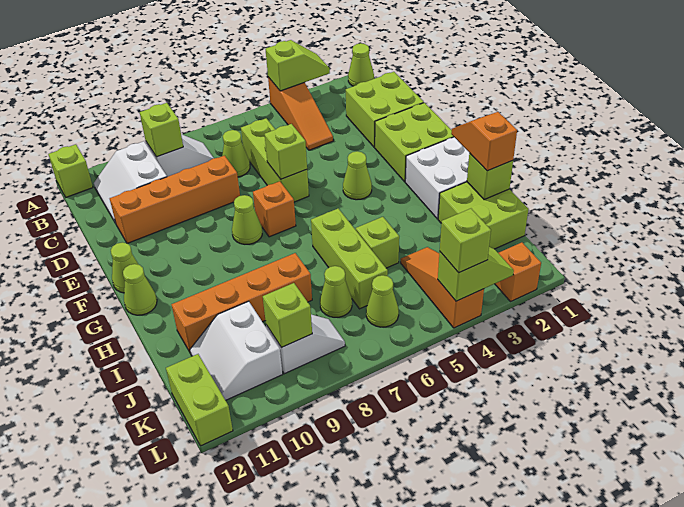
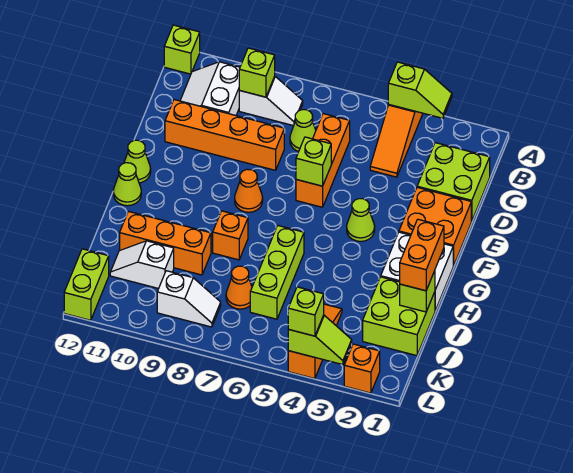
lime cone A1 level 1 -> none
lime brick C6:E6 level 1 -> orange brick C6:E6 level 1
lime brick E1:F2 level 1 -> orange brick E1:F2 level 1
orange brick F7 level 1 -> orange brick H8 level 1
lime cone F8 level 1 -> orange cone F8 level 1
orange slope H1:I1 level 3 top I -> orange brick H1:I1 level 3
lime brick I5 level 1 -> none
orange brick I8:I11 level 1 -> orange brick I9:I11 level 1
lime cone J7 level 1 -> orange cone J7 level 1
white slope J10:K11 level 1 top 10 -> white slope J10:J11 level 1 top 10
lime cone K6 level 1 -> none
lime brick K9 level 2 -> none

